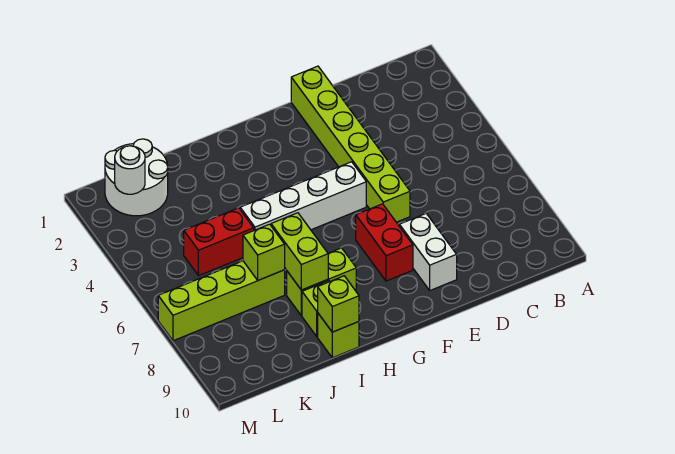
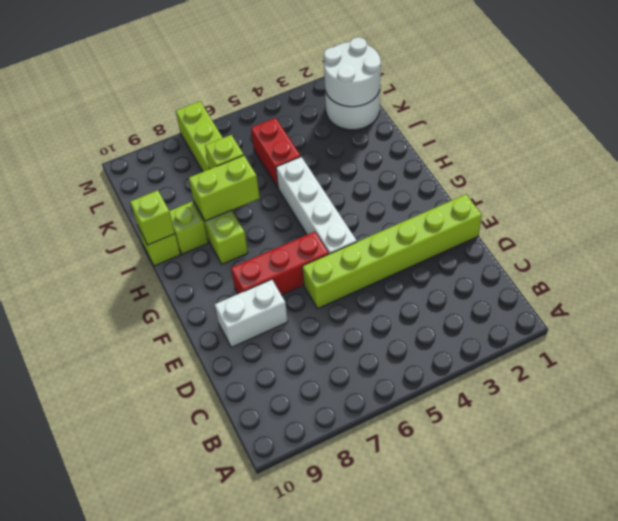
red brick F7:F8 level 1 -> red brick F6:F8 level 1
white round brick L2 level 2 -> white round brick K1:L2 level 2

